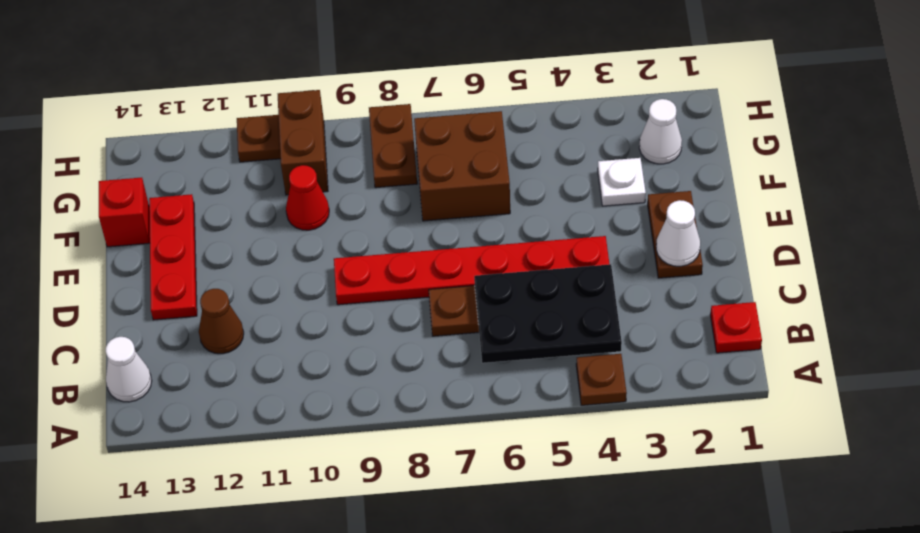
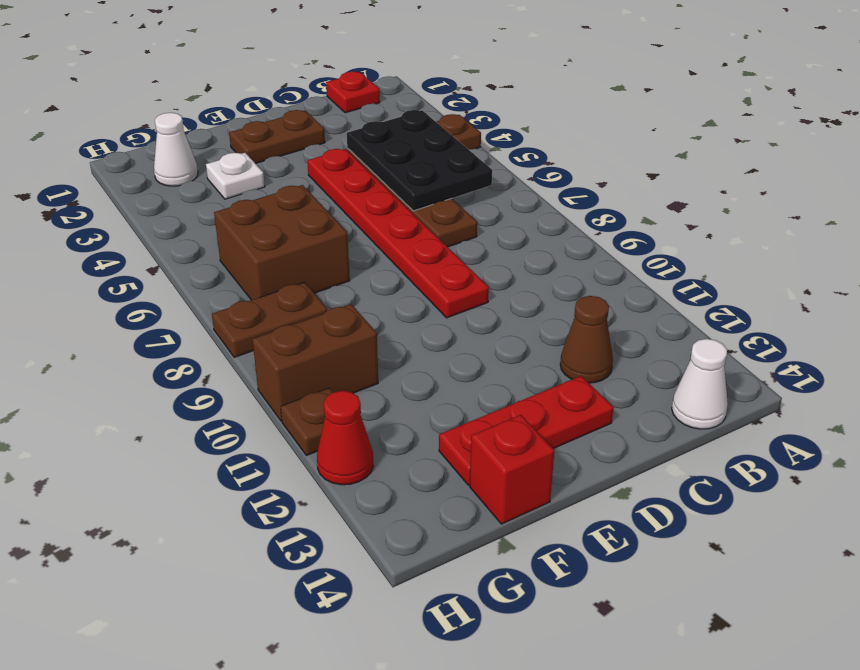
white cone D2 level 2 -> none
red cone F10 level 1 -> red cone H12 level 1

